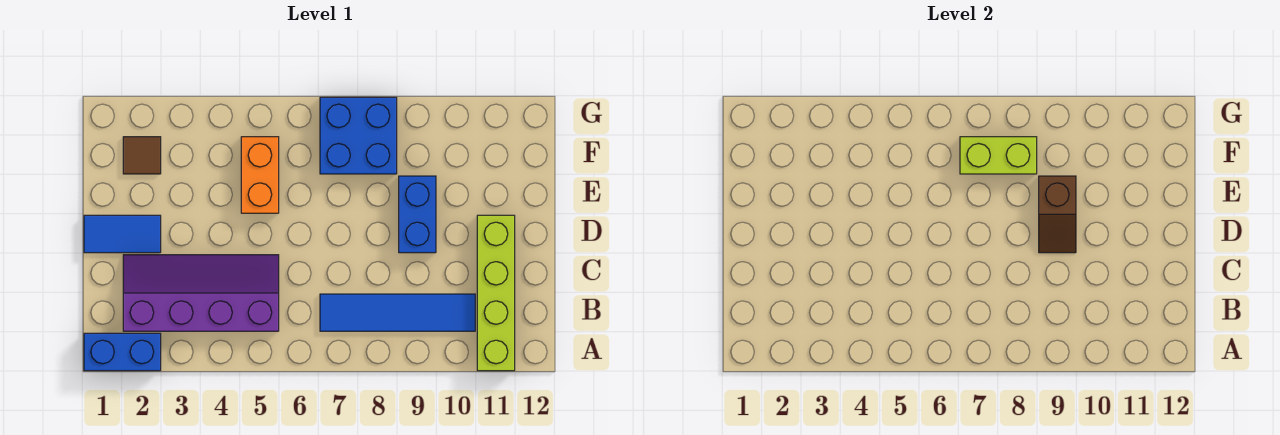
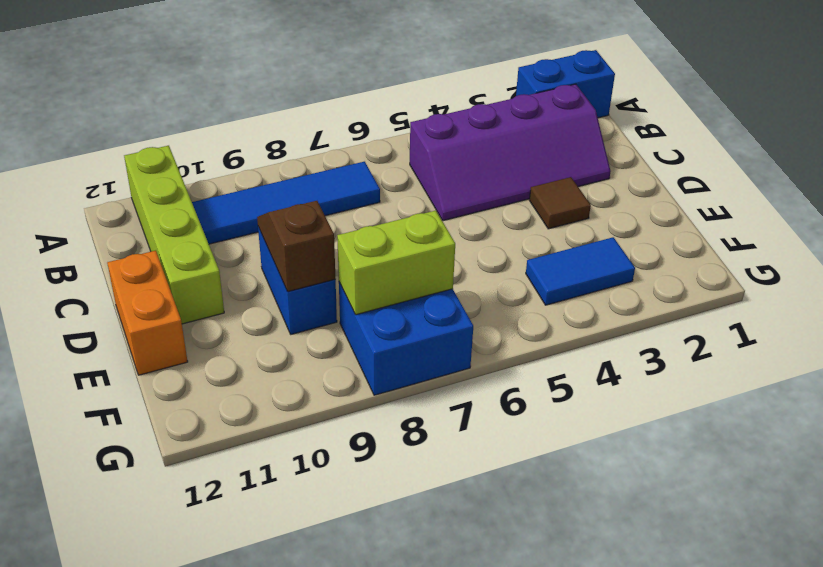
blue tile D1:D2 level 1 -> blue tile F3:F4 level 1
orange brick E5:F5 level 1 -> orange brick D12:E12 level 1
brown tile F2 level 1 -> brown tile D3 level 1

